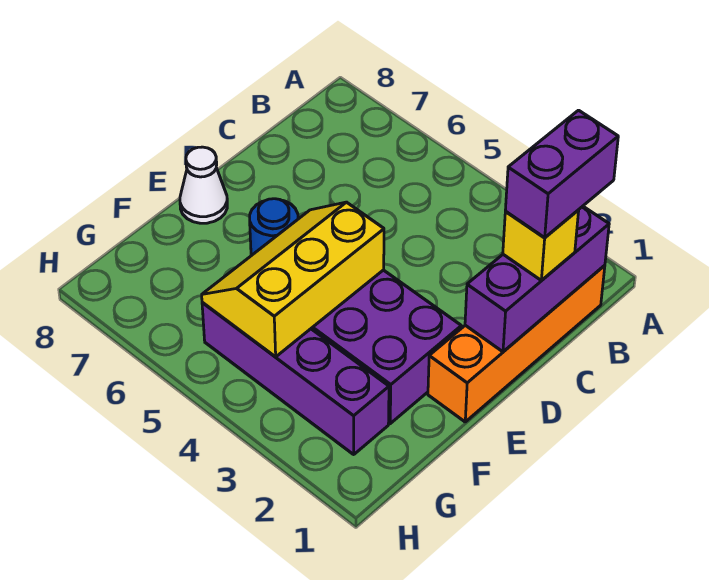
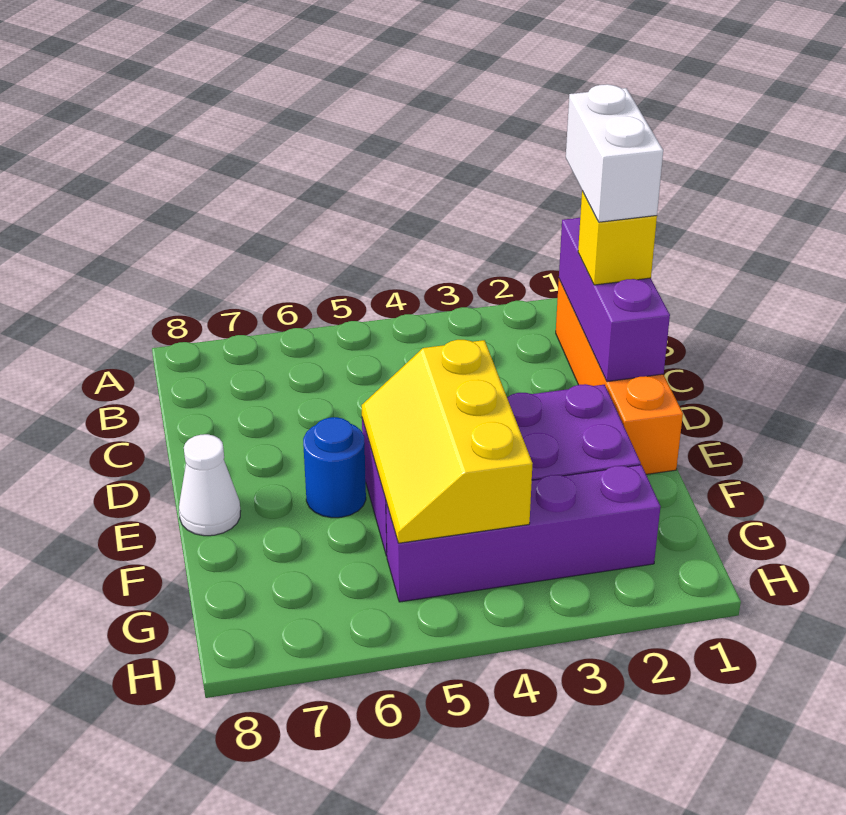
purple brick B1:C1 level 4 -> white brick B1:C1 level 4

